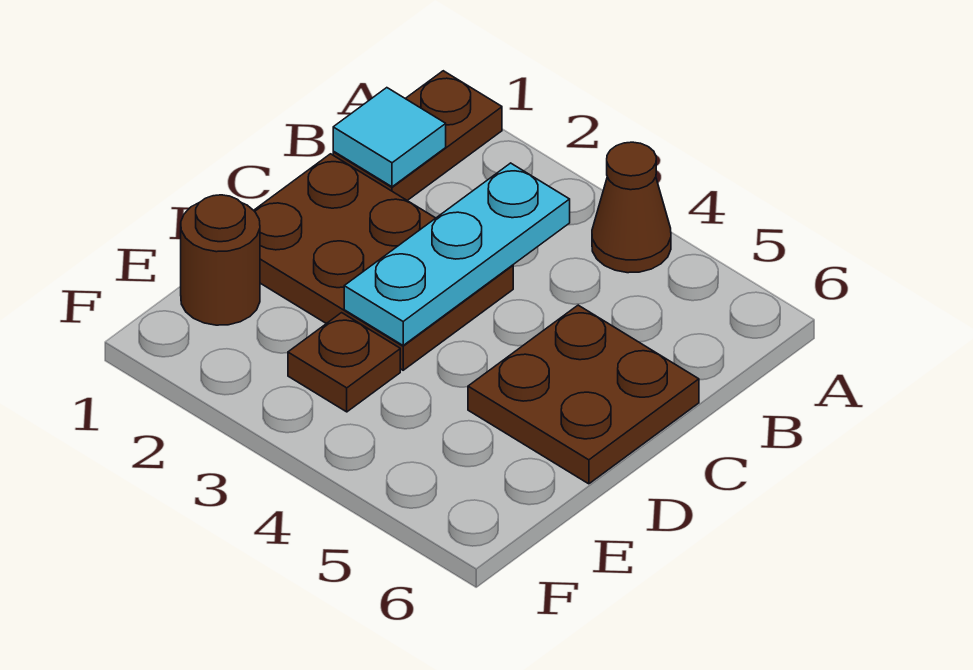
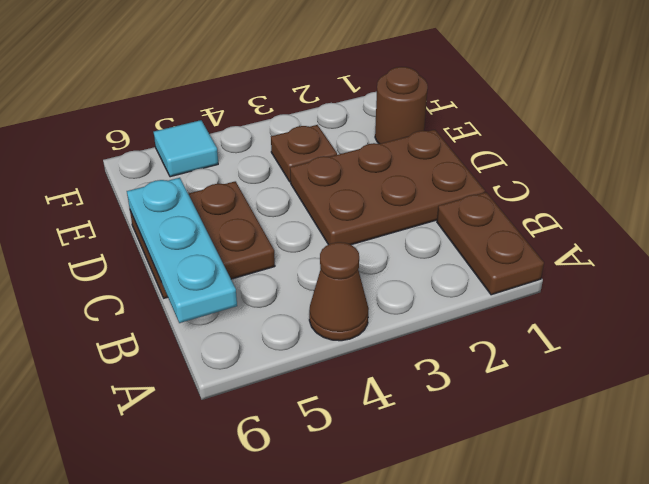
cyan tile B1 level 2 -> cyan tile F5 level 1
cyan plate B3:D3 level 2 -> cyan plate B6:D6 level 2

